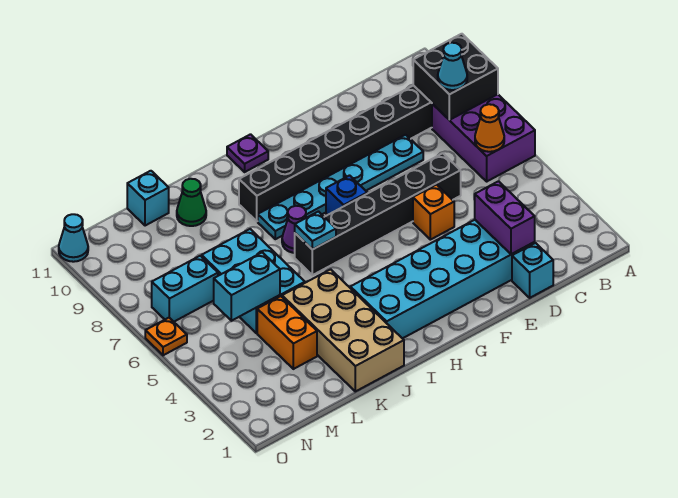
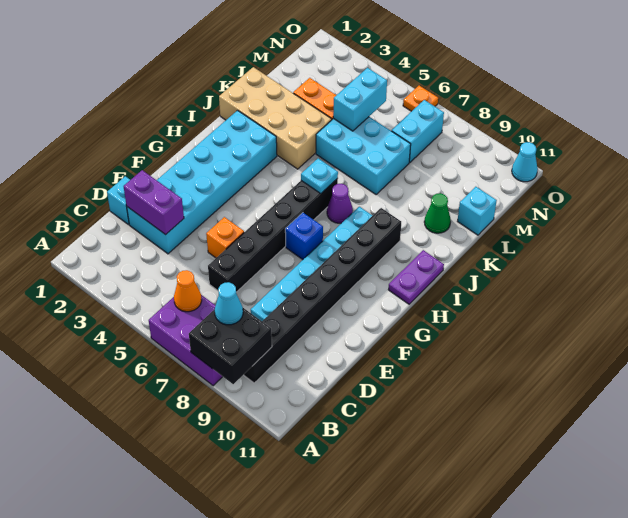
purple plate H11 level 1 -> purple plate H11:I11 level 1

